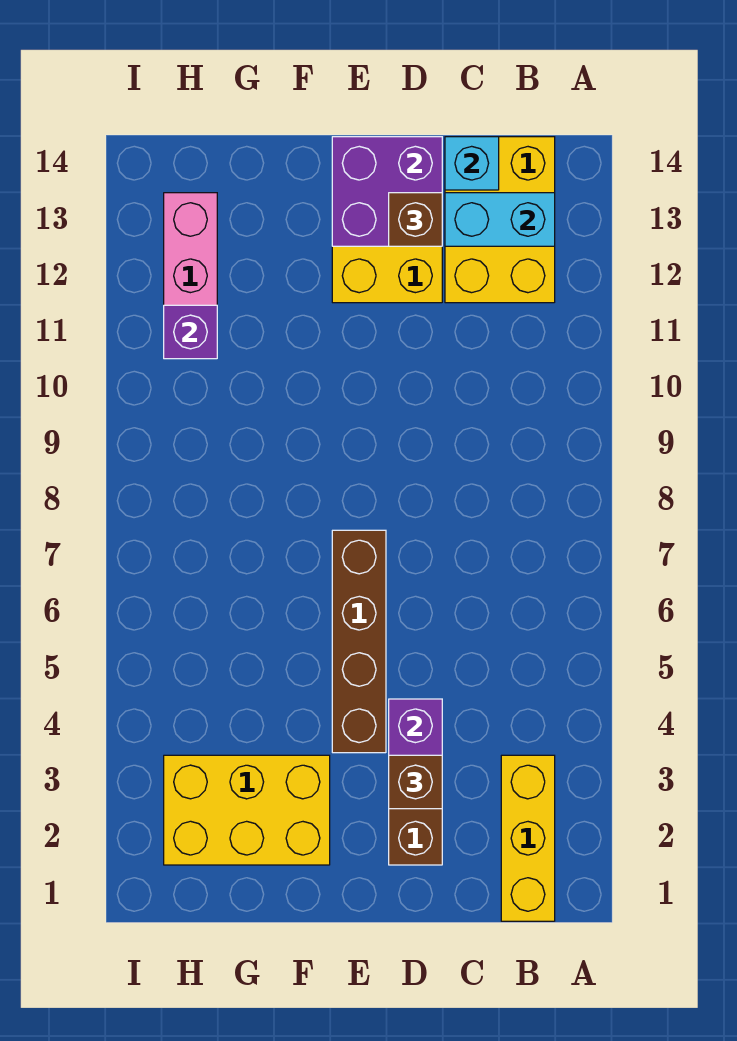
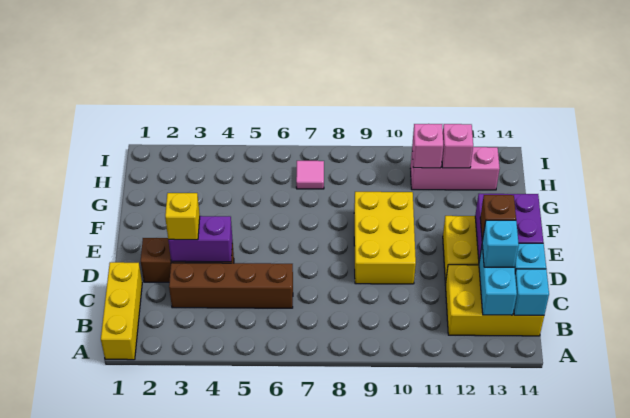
yellow brick B1:B3 level 1 -> yellow brick A1:C1 level 1
none -> cyan brick B14 level 2
none -> cyan brick C13 level 3
brown brick D3 level 3 -> yellow brick D3 level 3
brown brick E4:E7 level 1 -> brown brick C3:C6 level 1
yellow brick F2:H3 level 1 -> yellow brick D9:F10 level 1
none -> pink tile H7 level 1
purple brick H11 level 2 -> pink brick H11 level 2
none -> pink brick H12 level 2

